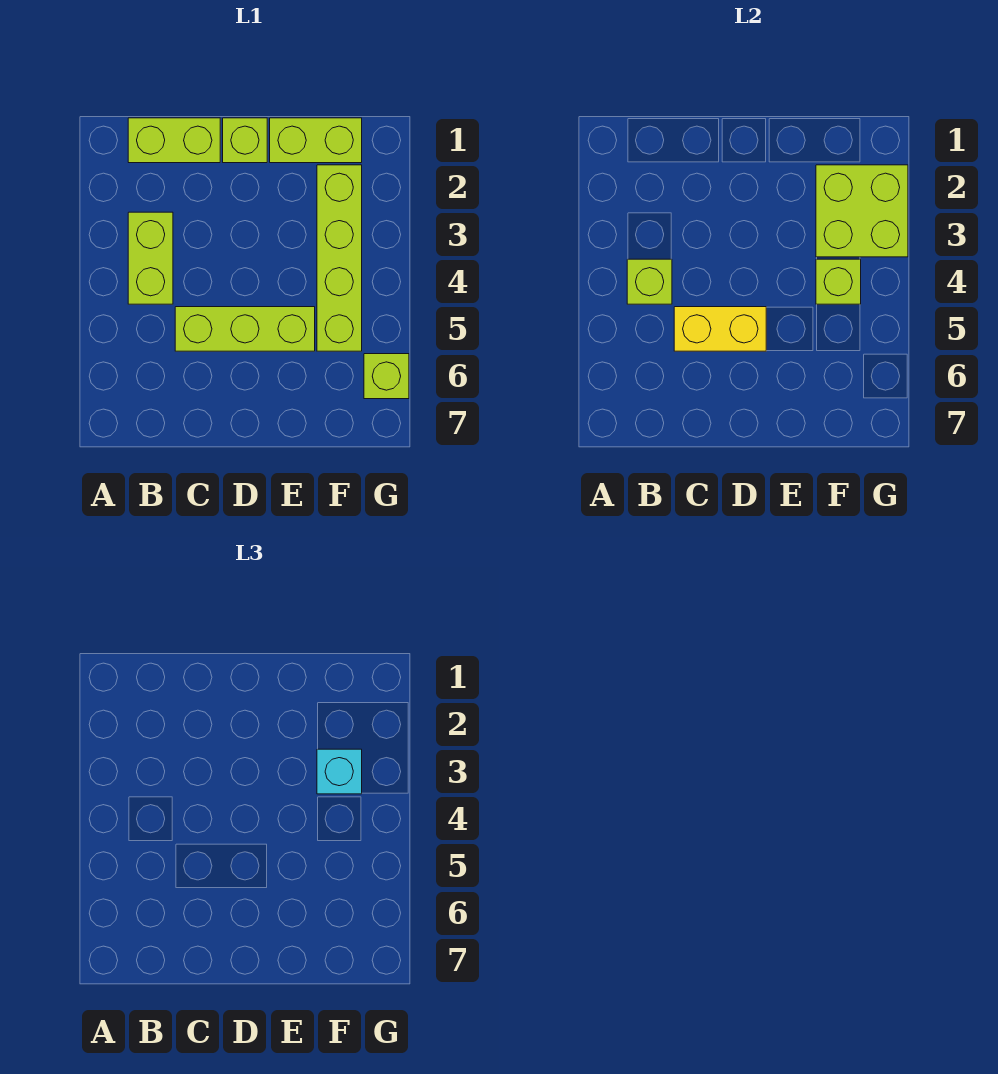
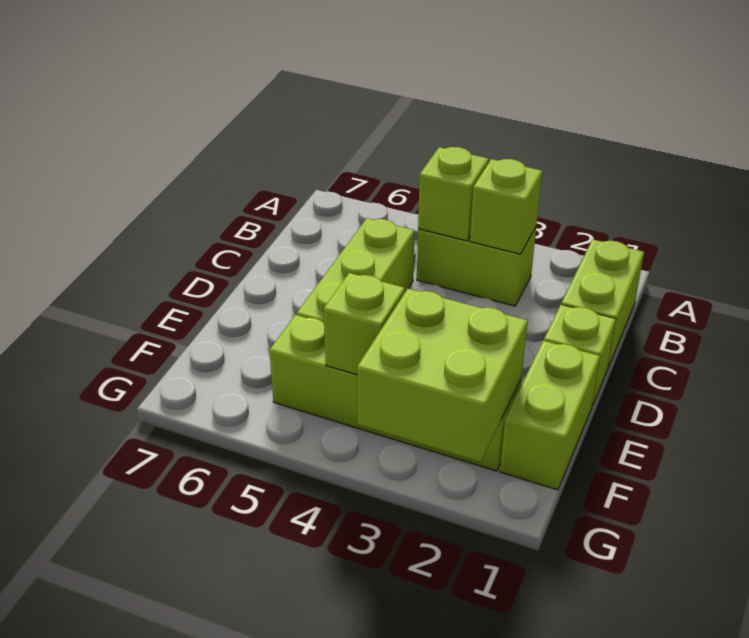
yellow brick C5:D5 level 2 -> none
cyan brick F3 level 3 -> none
lime brick G6 level 1 -> lime brick B3 level 2

